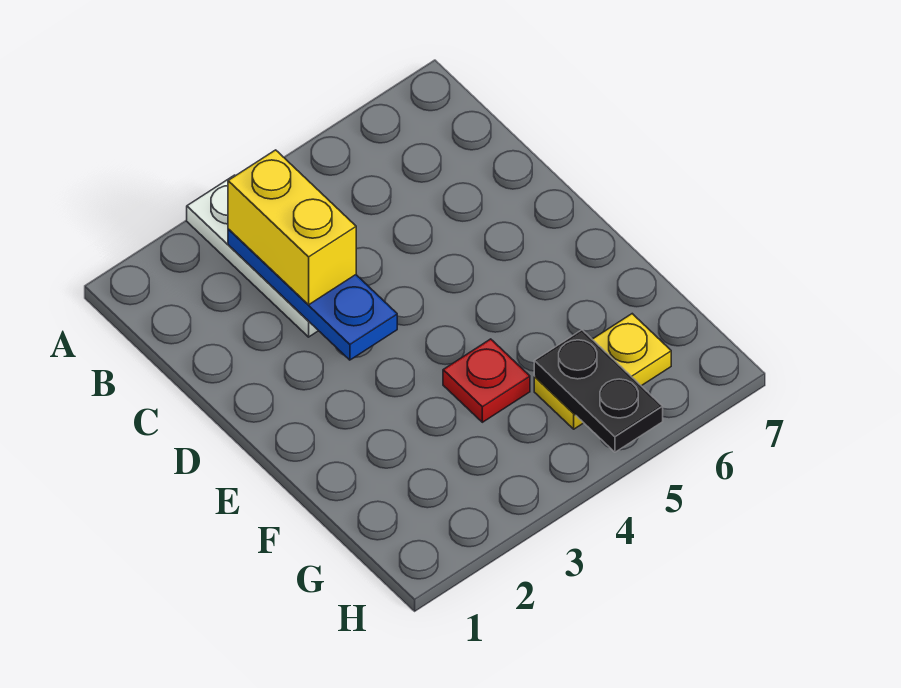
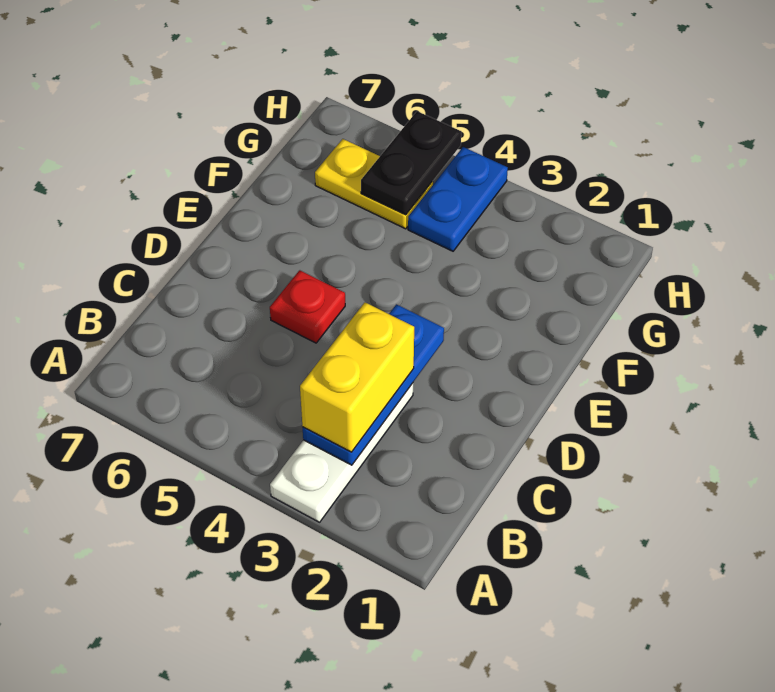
red plate F4 level 1 -> red plate D5 level 1
none -> blue plate G4:H4 level 1

